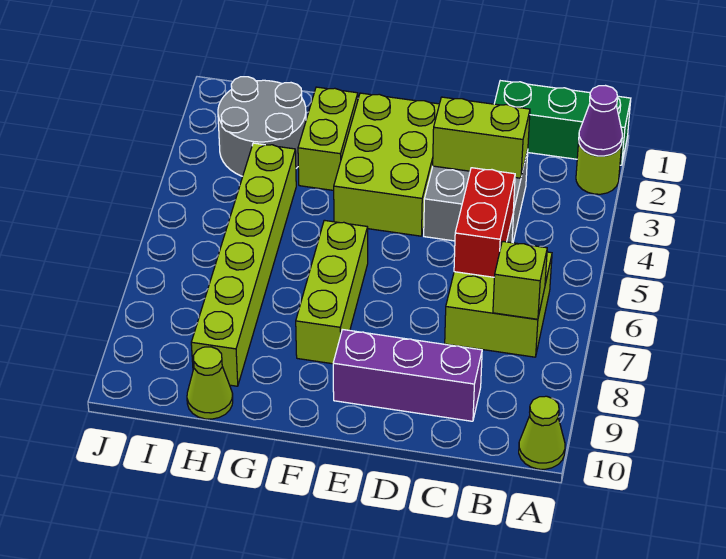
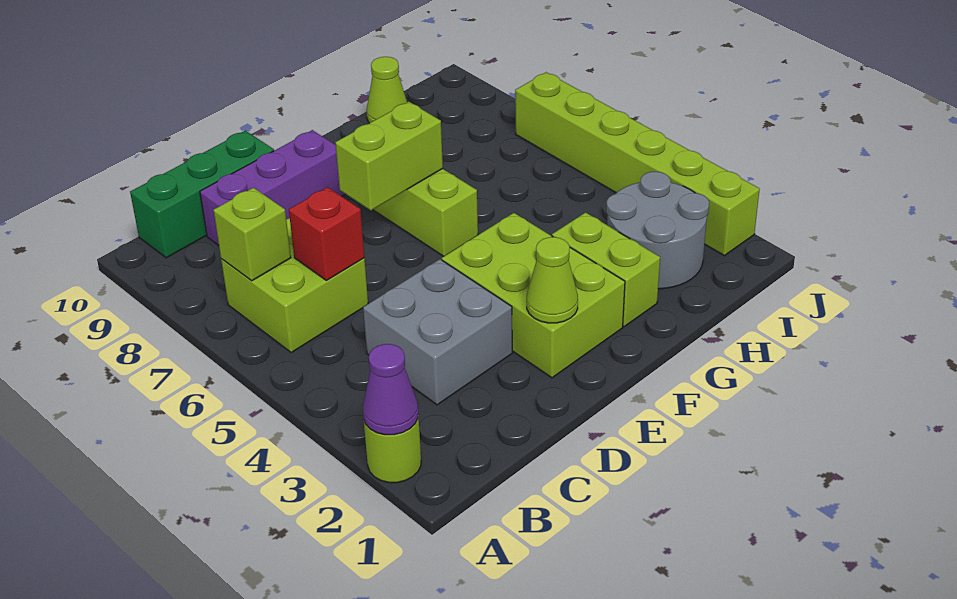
green brick A1:C1 level 1 -> green brick B10:D10 level 1
lime cone A10 level 1 -> lime cone E2 level 2
lime brick C3:D3 level 2 -> lime brick E7:F7 level 2
red brick C5:C6 level 2 -> red brick C6 level 2
lime brick H4:H9 level 1 -> lime brick J2:J7 level 1

